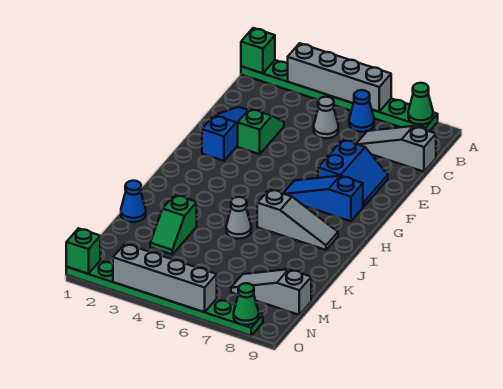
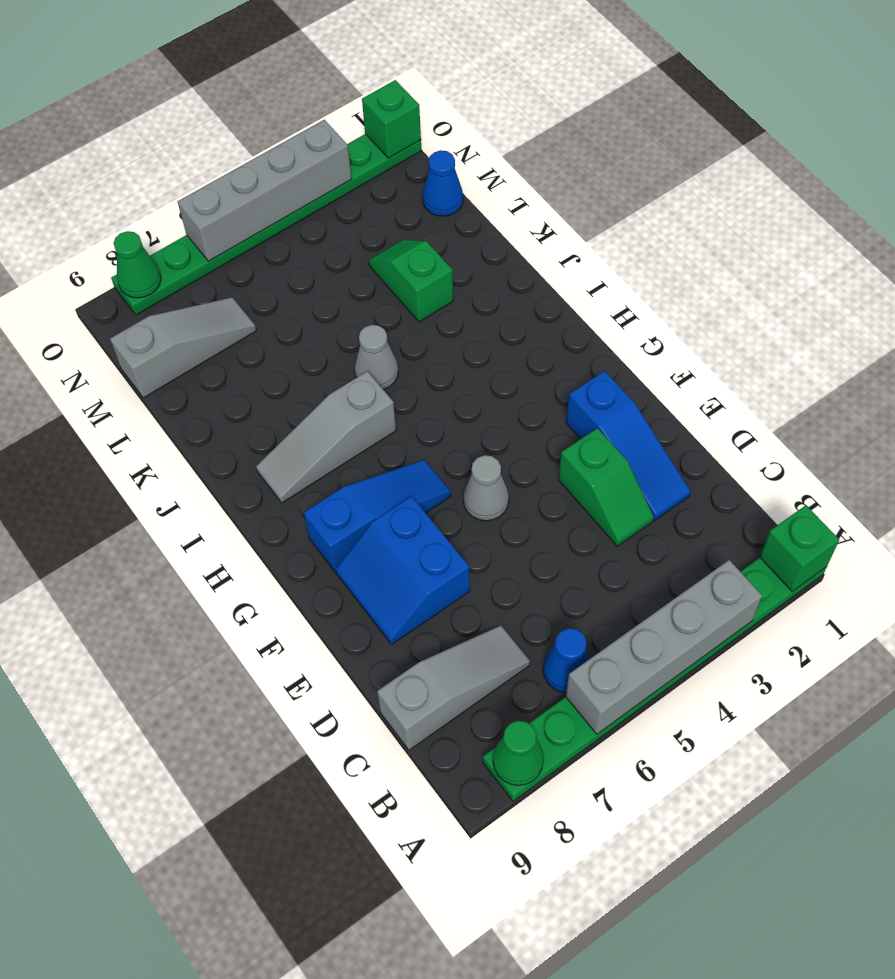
grey cone C5 level 1 -> grey cone F5 level 1
blue cone K1 level 1 -> blue cone M1 level 1

